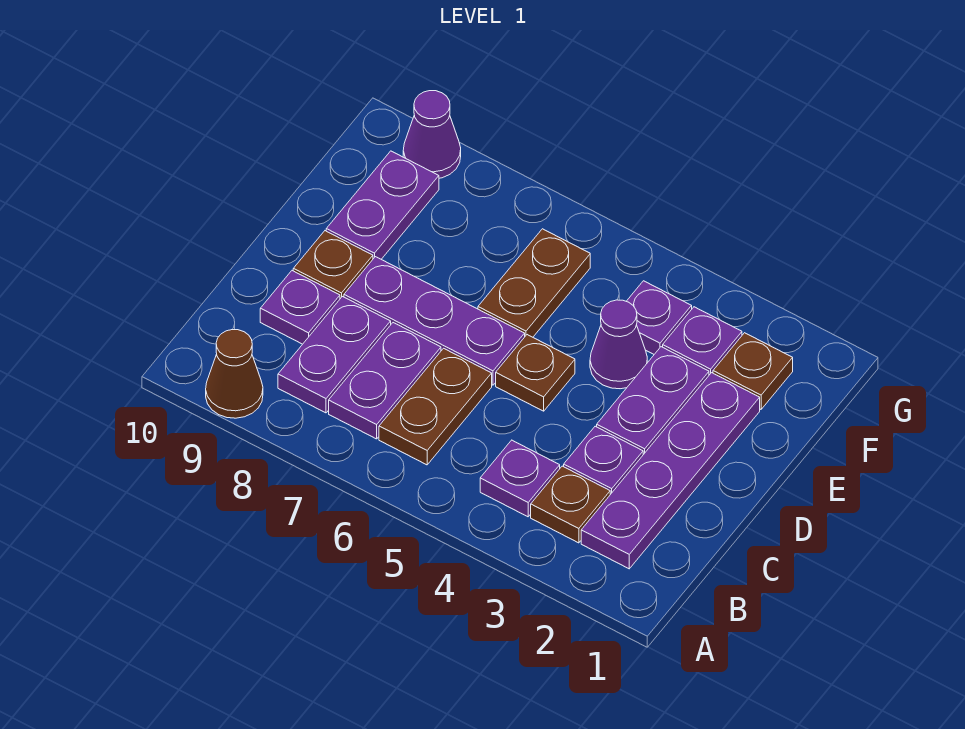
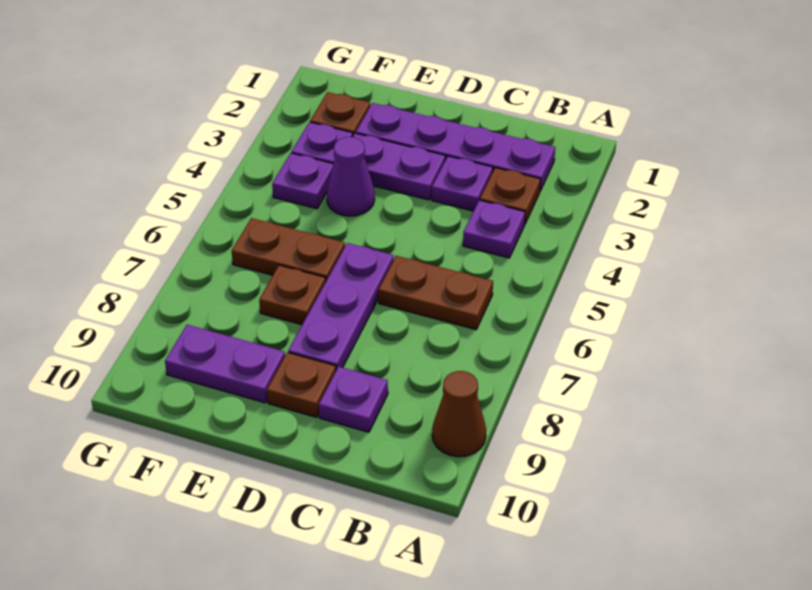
purple plate B7:C7 level 1 -> none
purple plate B8:C8 level 1 -> none
brown plate D5 level 1 -> brown plate E7 level 1
purple cone G9 level 1 -> none

